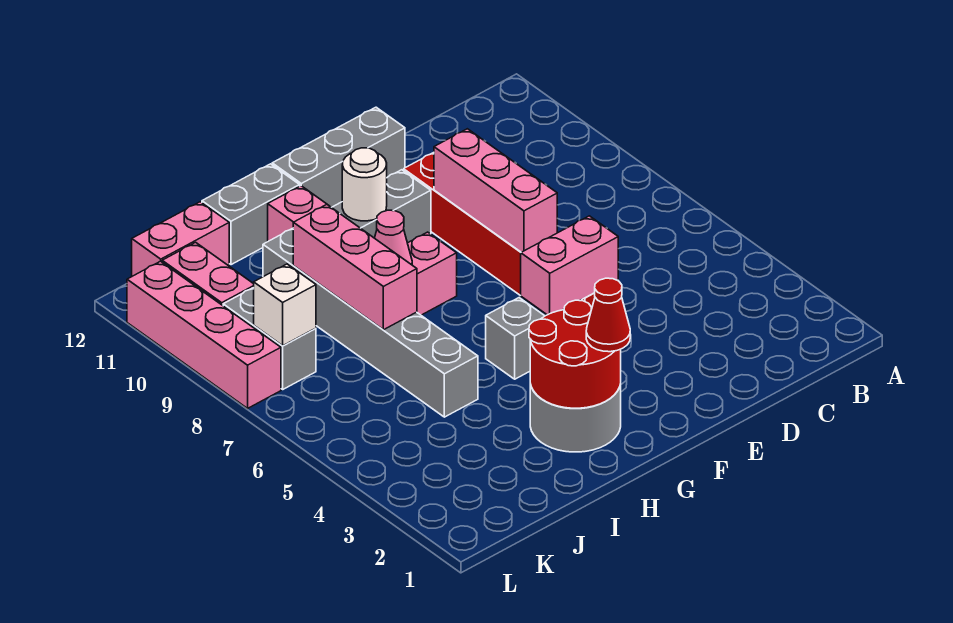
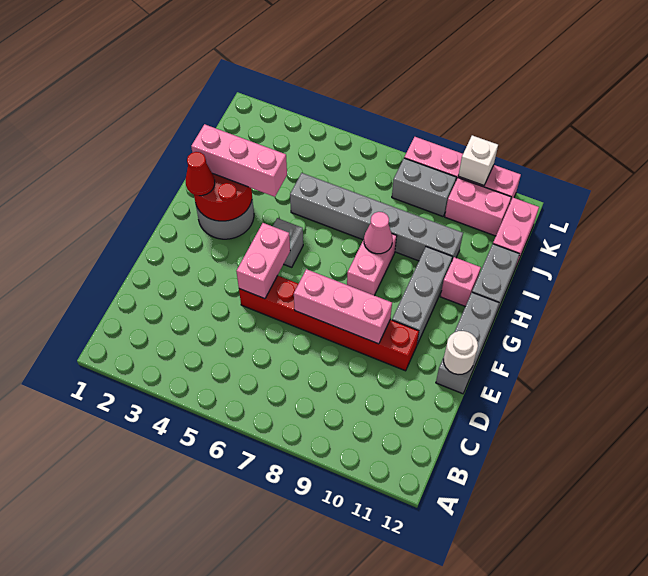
white round brick G10 level 2 -> white round brick E12 level 2
pink brick I7:I9 level 2 -> pink brick H2:H4 level 3
white brick K8 level 2 -> white brick L10 level 2

